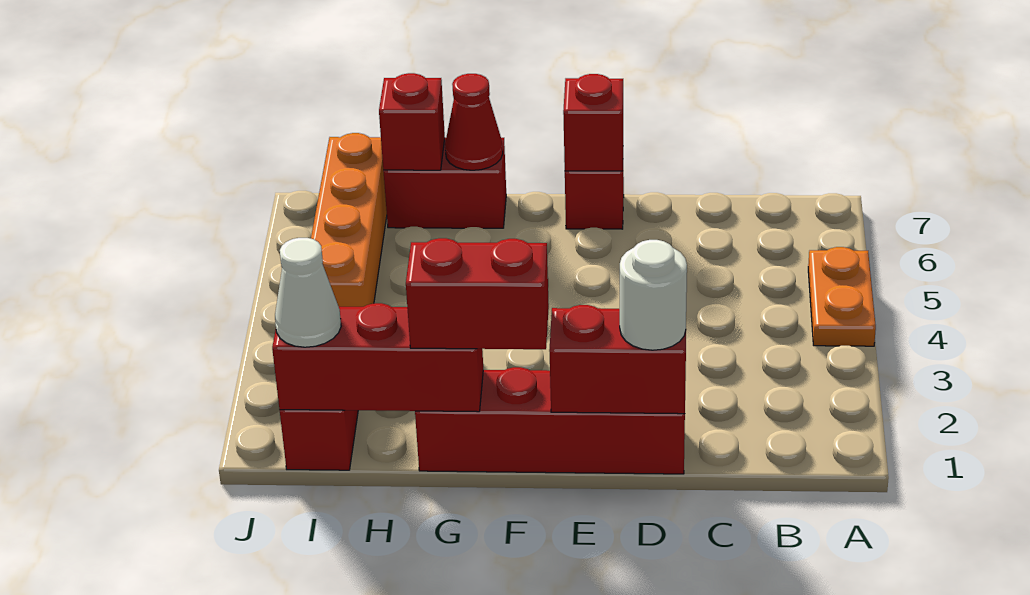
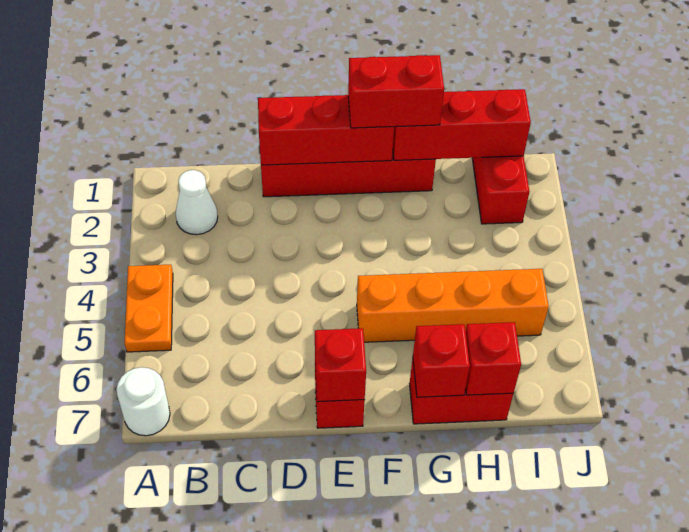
red brick D1:E1 level 2 -> red brick D1:F1 level 2
white round brick D1 level 3 -> white round brick A7 level 1
red cone G7 level 2 -> red brick G7 level 2
white cone I1 level 3 -> white cone B2 level 1
orange brick I4:I7 level 1 -> orange brick F5:I5 level 1

